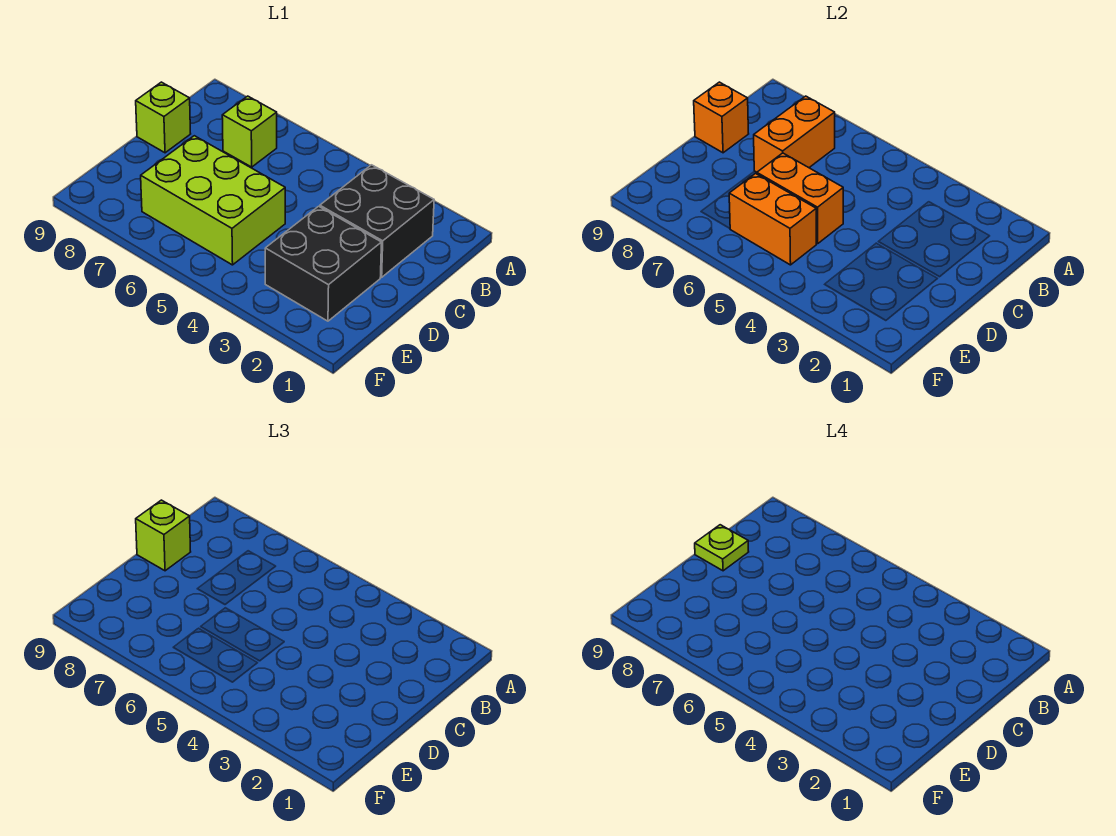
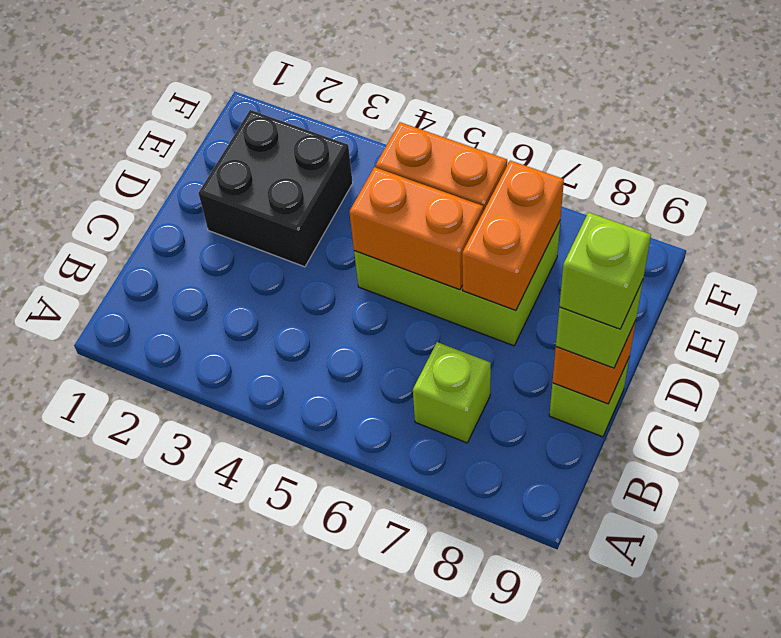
black brick B2:C3 level 1 -> none
orange brick B7:C7 level 2 -> orange brick D7:E7 level 2
lime plate C9 level 4 -> lime brick C9 level 4

